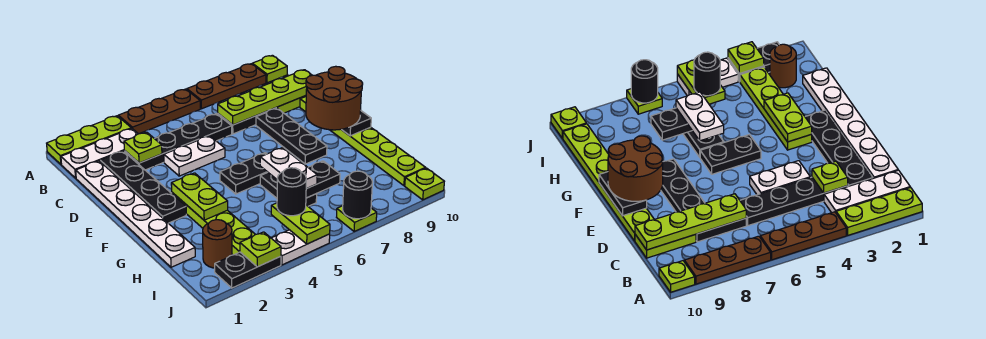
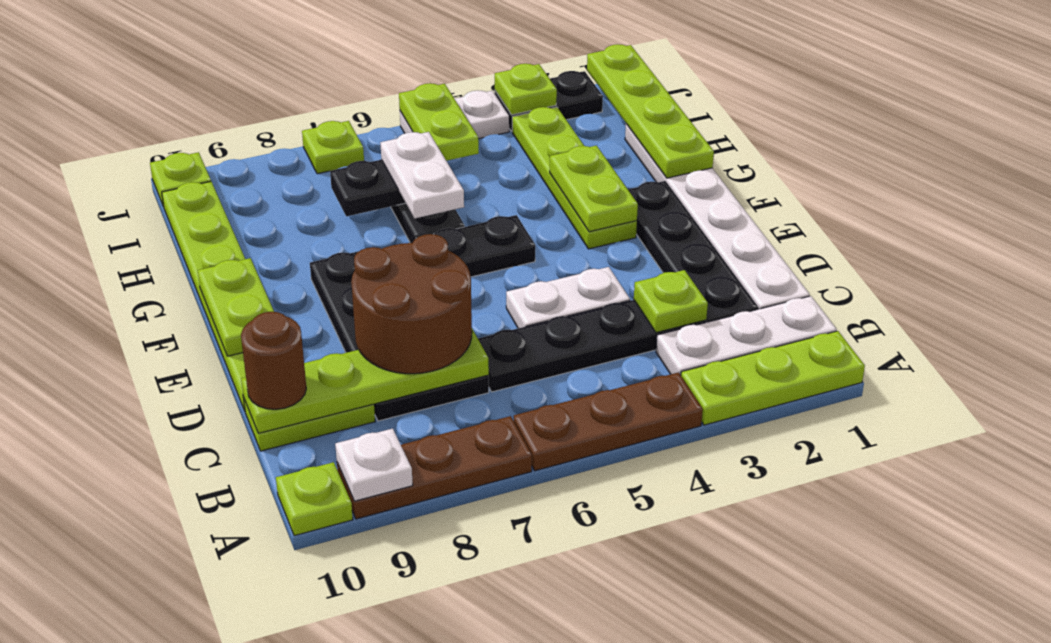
none -> white plate A9 level 2
brown round brick E9:F10 level 3 -> brown round brick C7:D8 level 3
black plate E10:F10 level 2 -> lime plate E10:F10 level 2
none -> lime plate G1:J1 level 2
brown round brick I2 level 1 -> brown round brick C10 level 3
black round brick I5 level 3 -> none
black round brick J7 level 2 -> none

